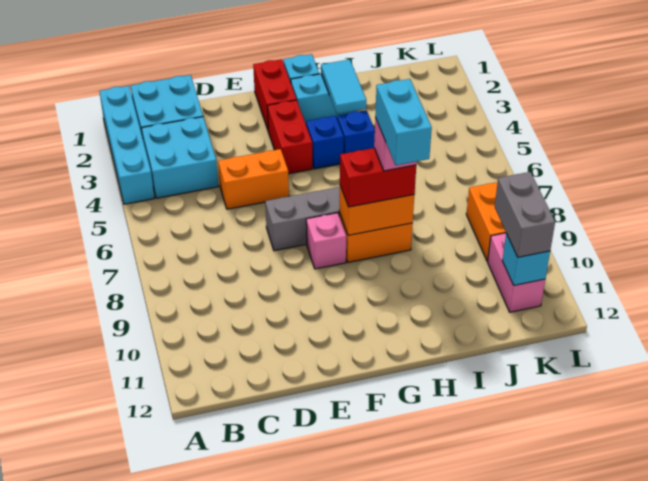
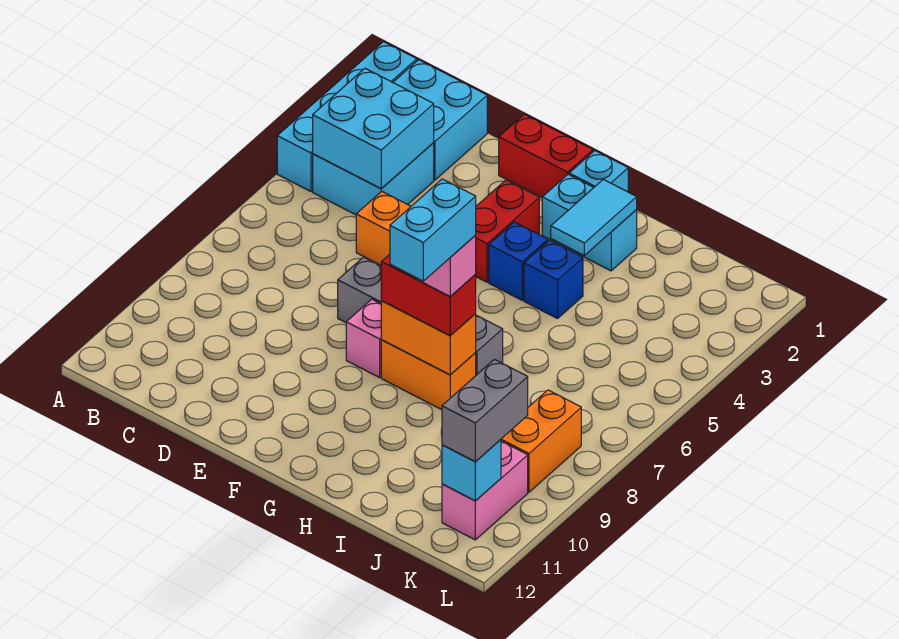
none -> cyan brick B3:C4 level 2
red brick F1:F2 level 1 -> red brick E1:F1 level 1

